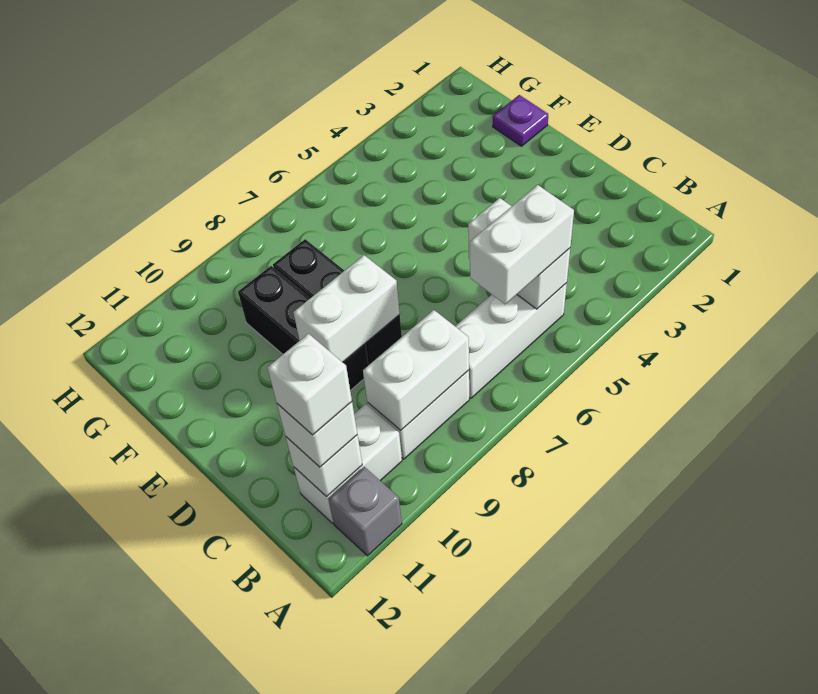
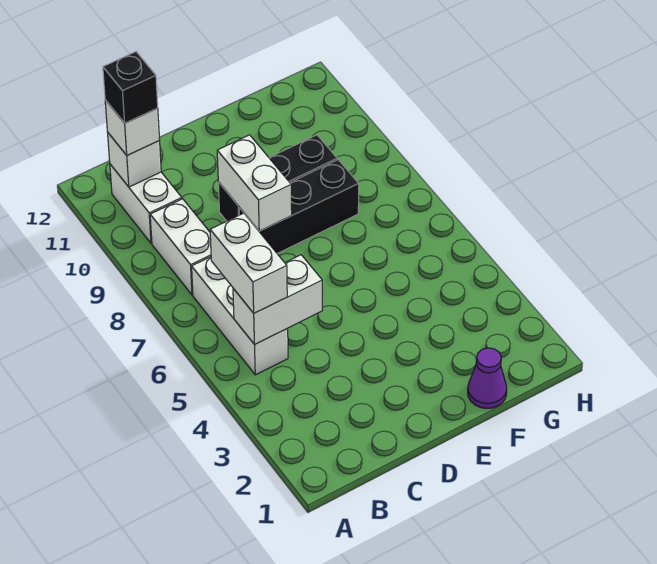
grey brick A11 level 1 -> none
white brick B8:B9 level 2 -> none
white brick B11 level 4 -> black brick B11 level 4
purple plate F1 level 1 -> purple cone F1 level 1

